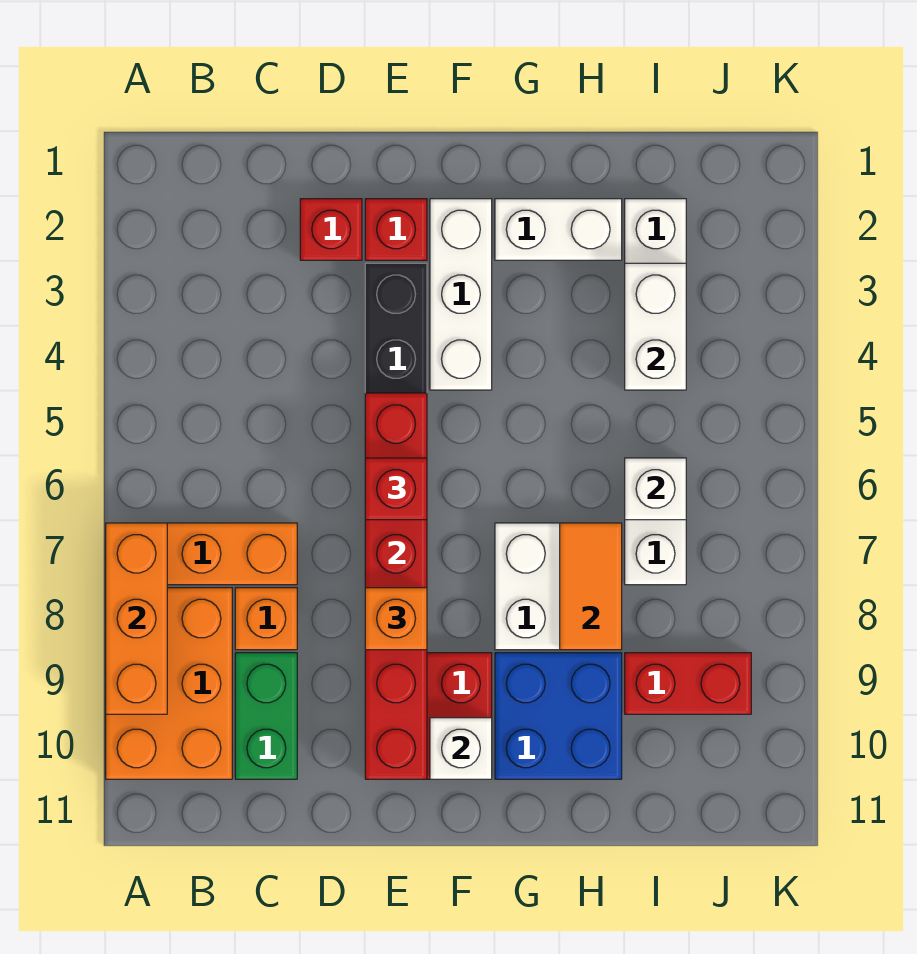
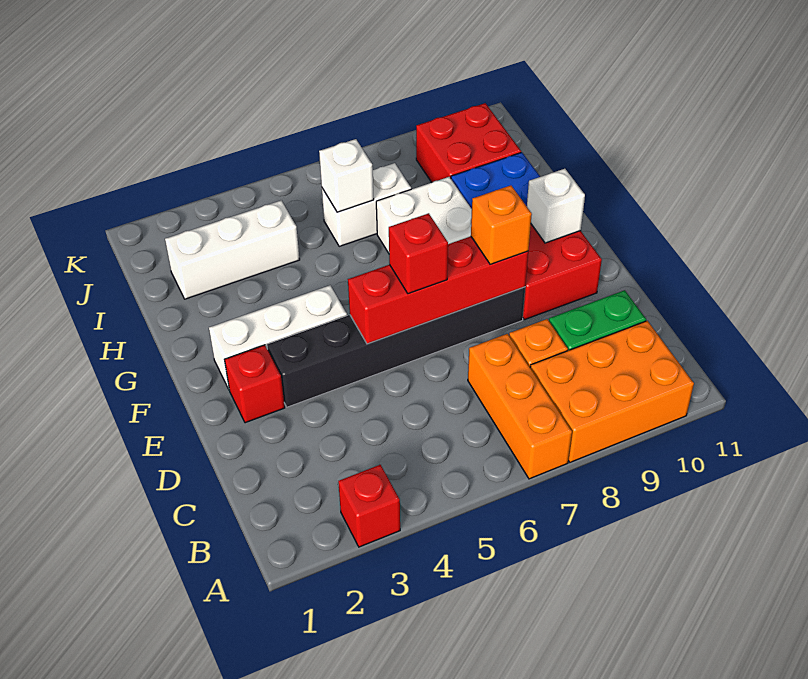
orange brick A7:A9 level 2 -> none
red brick D2 level 1 -> red brick A3 level 1
red brick E5:E10 level 2 -> red brick E5:E8 level 2
white brick G2:H2 level 1 -> none
orange tile H7:H8 level 2 -> none
white brick I3:I4 level 2 -> none
red brick I9:J9 level 1 -> red brick I9:J10 level 1

